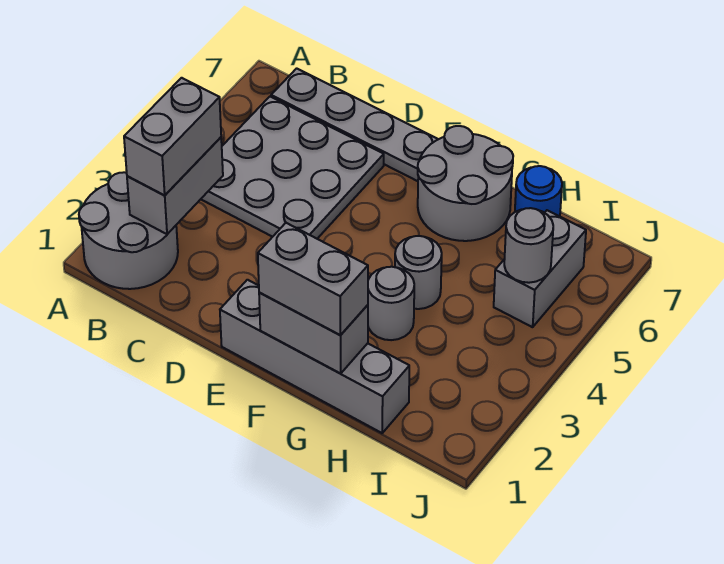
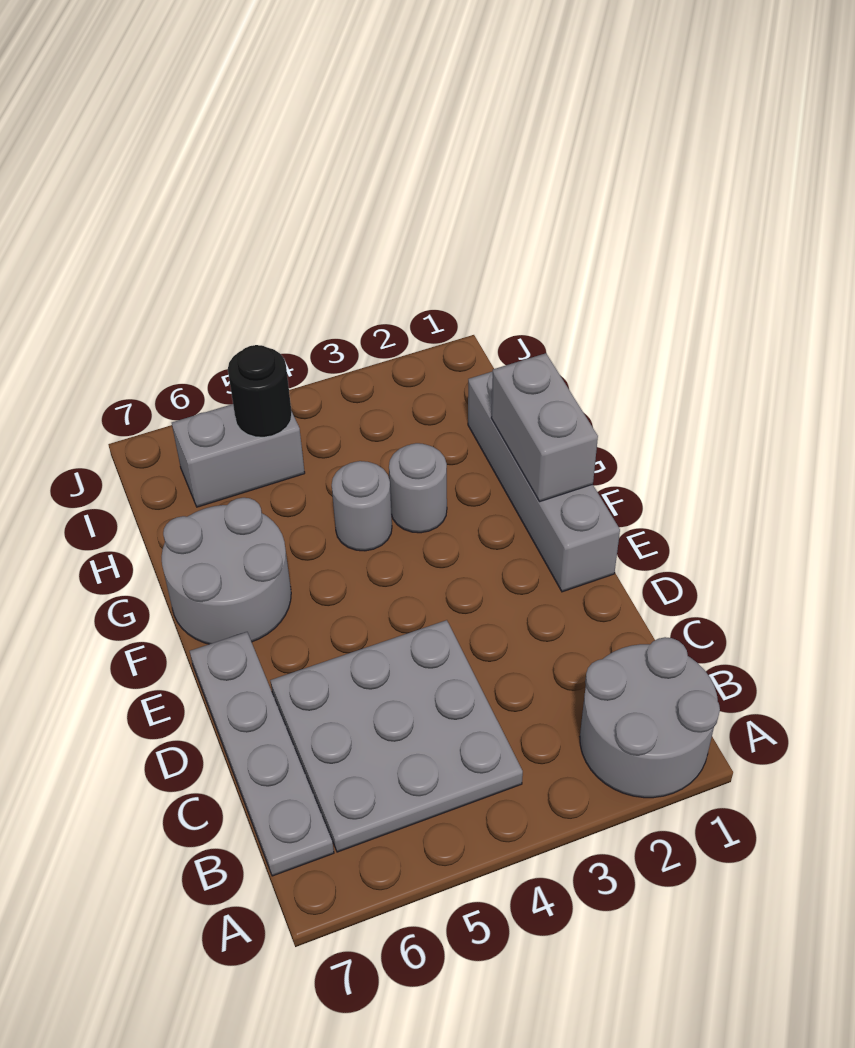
grey brick B2:B3 level 2 -> none
grey brick B2:B3 level 3 -> none
grey brick F1:G1 level 3 -> none
blue round brick H7 level 1 -> none
grey round brick I5 level 2 -> black round brick I5 level 2

